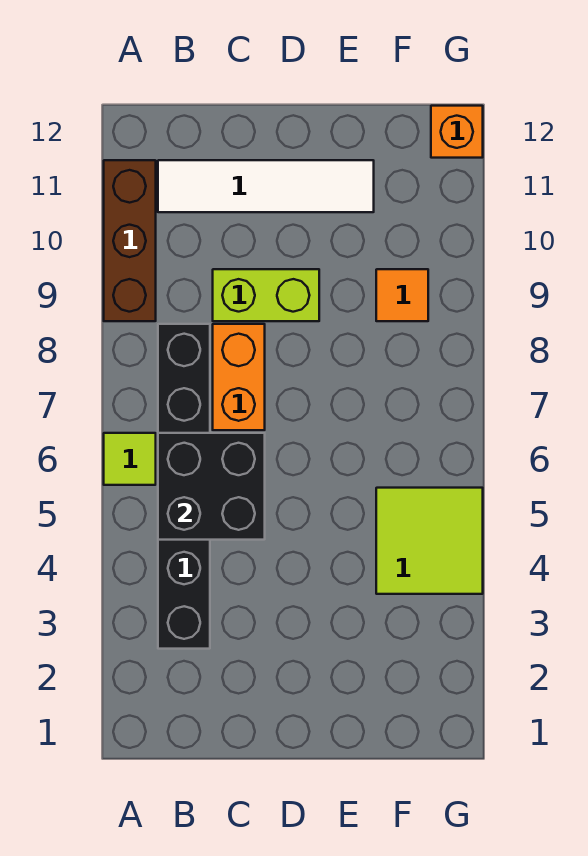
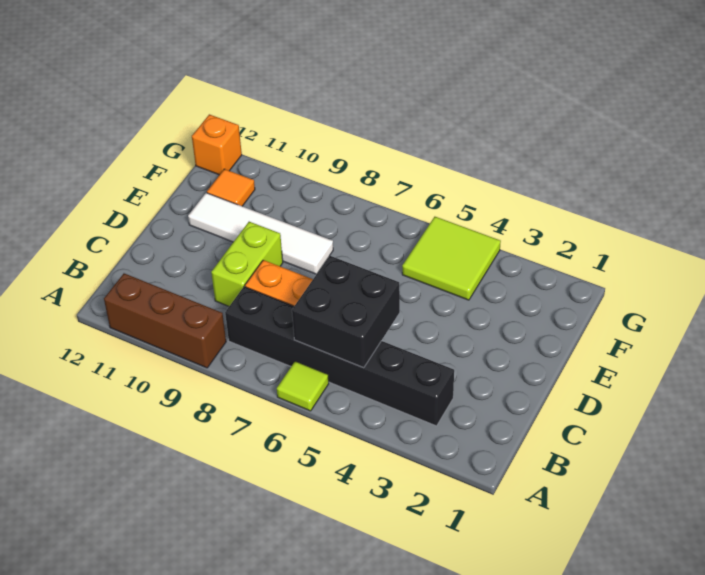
white tile B11:E11 level 1 -> white tile E8:E11 level 1
orange tile F9 level 1 -> orange tile F11 level 1

